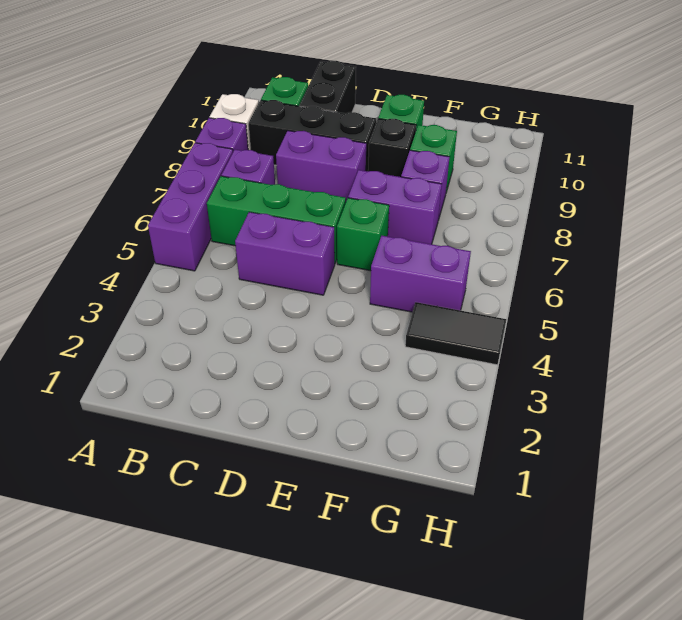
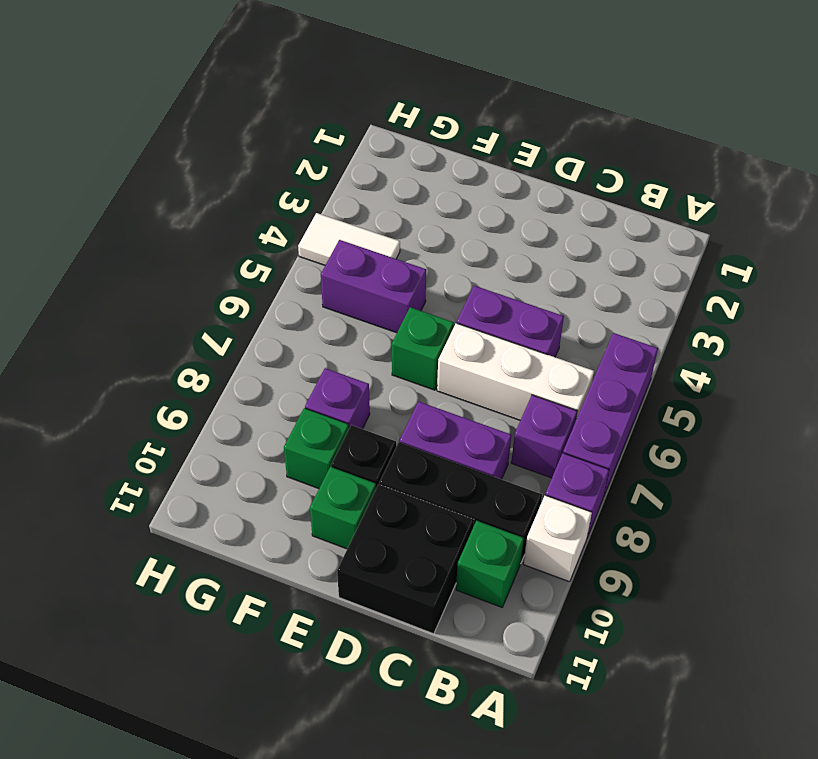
green brick B6:D6 level 1 -> white brick B6:D6 level 1
black brick C10:C11 level 1 -> black brick C10:D11 level 1
purple brick E7:F7 level 1 -> none
black tile G4:H4 level 1 -> white tile G4:H4 level 1

